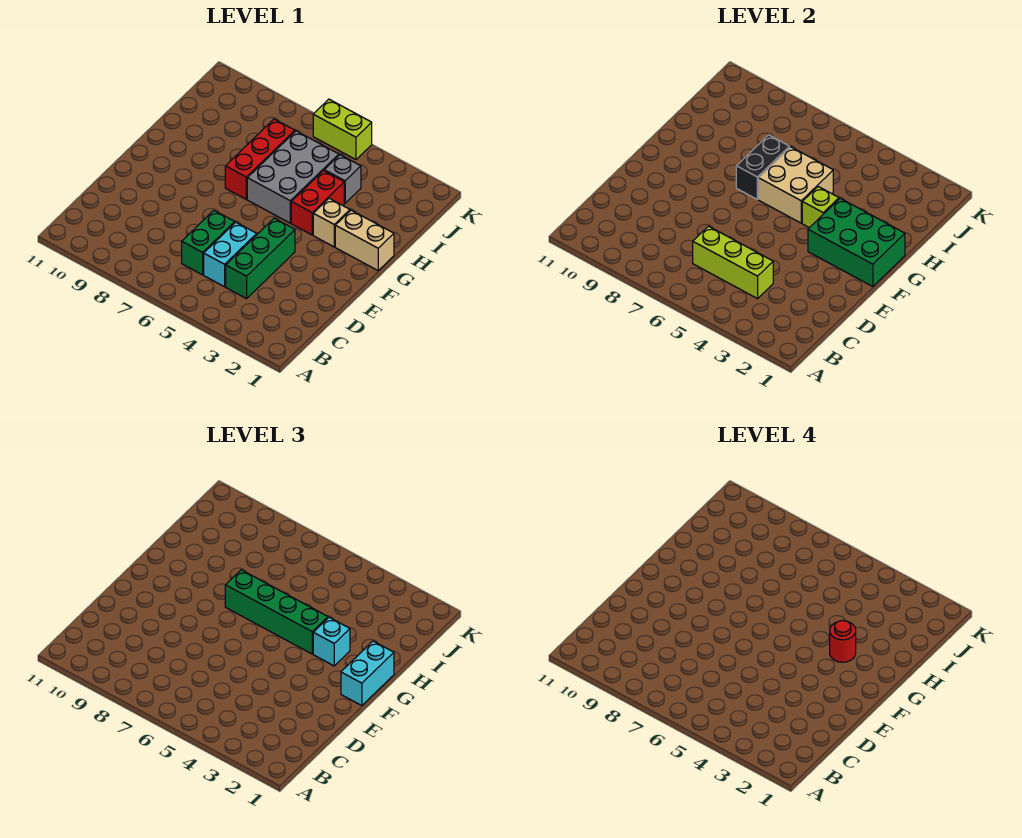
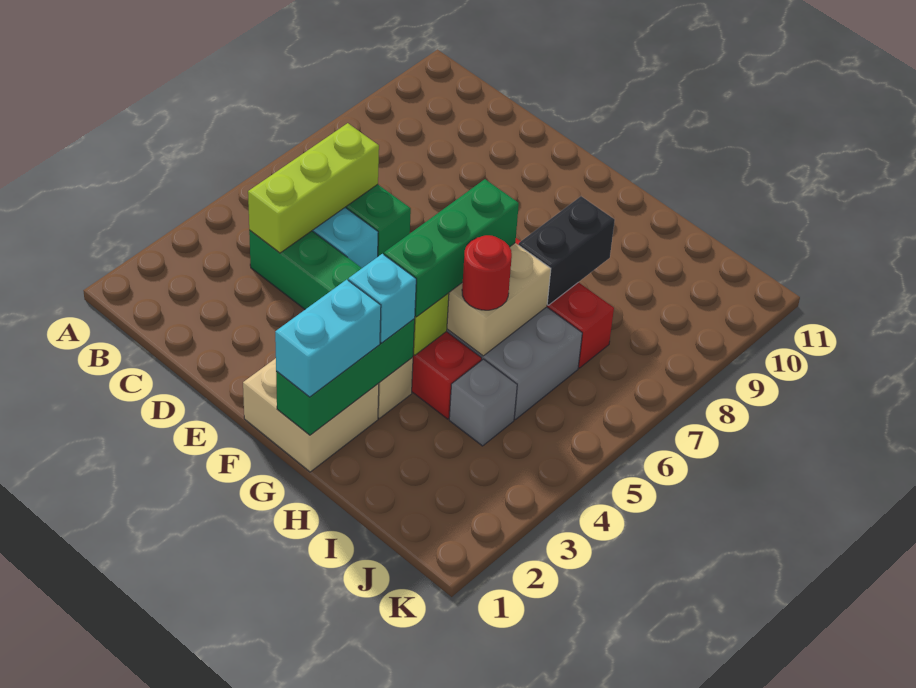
green brick F1:G3 level 2 -> green brick G1:G3 level 2
cyan brick F1:G1 level 3 -> cyan brick G1:G2 level 3
tan brick G1:G2 level 1 -> tan brick F1:G2 level 1
red round brick G3 level 4 -> red round brick H5 level 3
green brick G4:G7 level 3 -> green brick G4:G6 level 3
black brick G7:H7 level 2 -> black brick H7:H8 level 2
lime brick K5:K6 level 1 -> none

